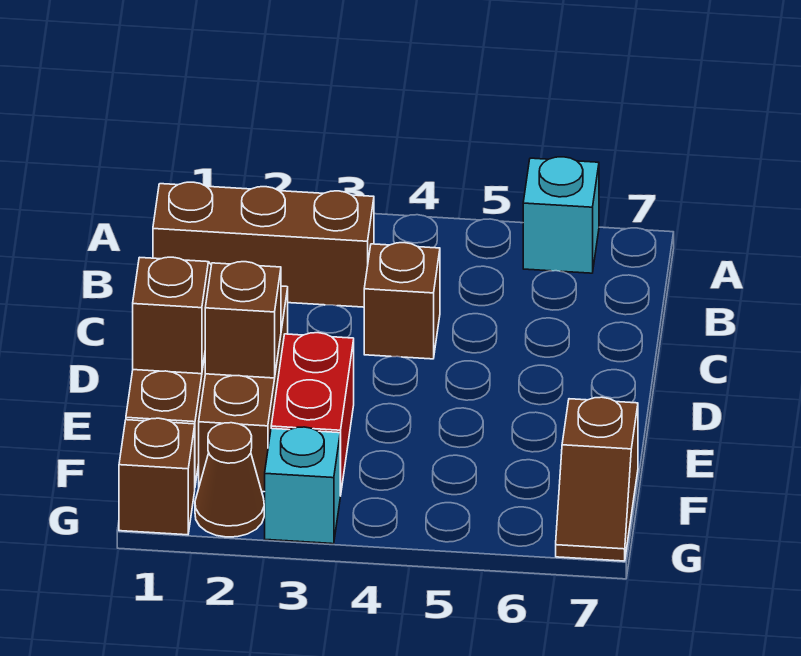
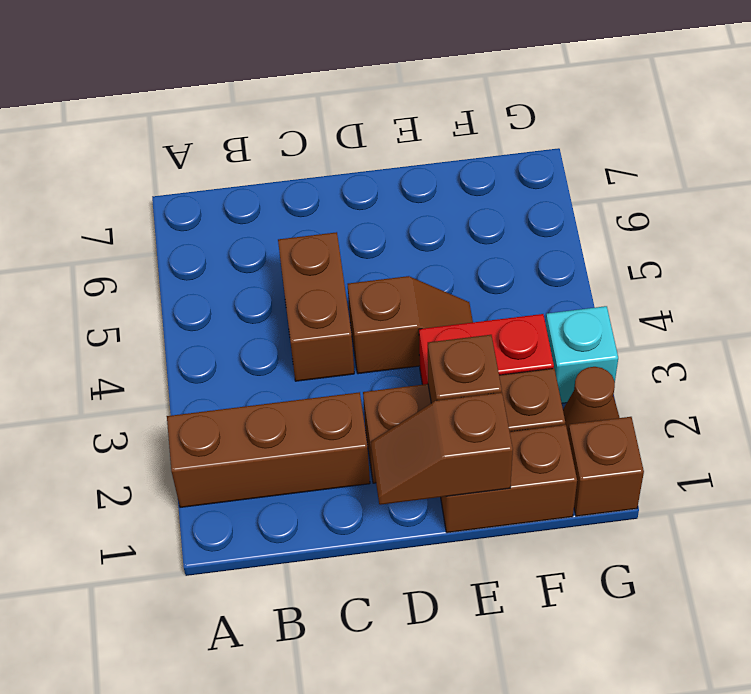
cyan brick A6 level 1 -> none
brown brick B1:B3 level 1 -> brown brick A2:C2 level 1
brown brick C4 level 1 -> brown brick C4:C5 level 1
brown slope F7:G7 level 1 top F -> brown slope D4:E4 level 1 top D

